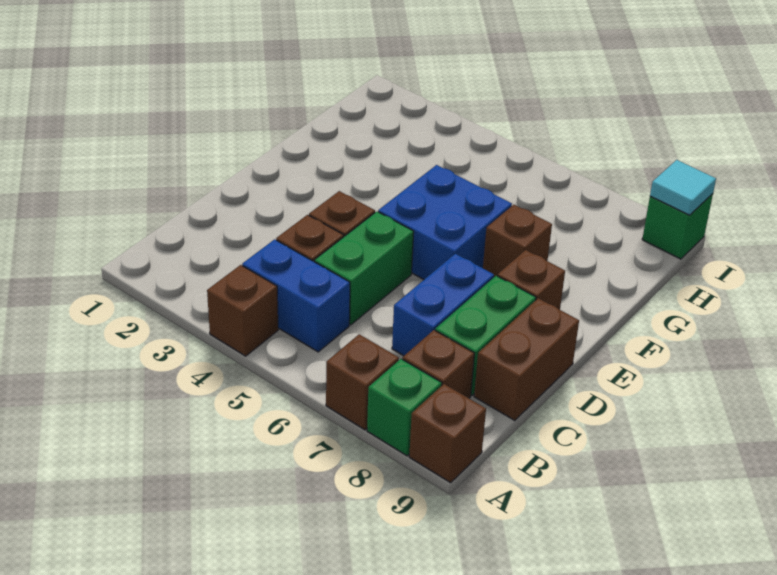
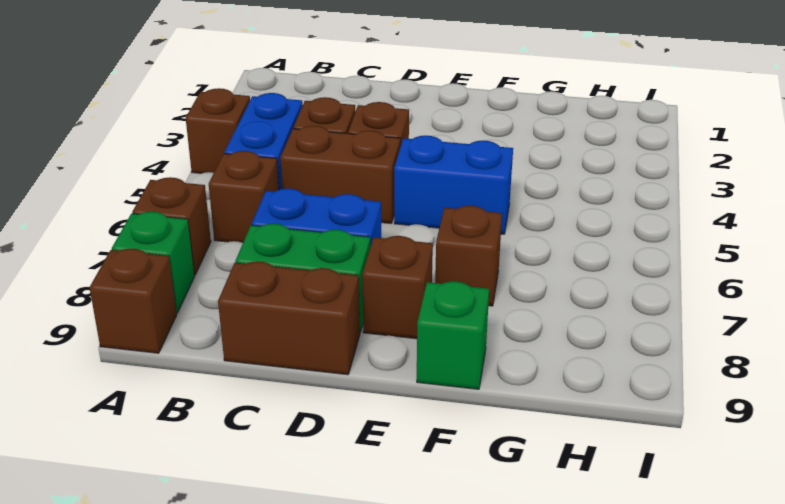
brown brick B8 level 1 -> brown brick B6 level 1
green brick C5:D5 level 1 -> brown brick C5:D5 level 1
blue brick E5:F6 level 1 -> blue brick E5:F5 level 1
green brick I9 level 1 -> green brick F9 level 1
cyan tile I9 level 2 -> none

